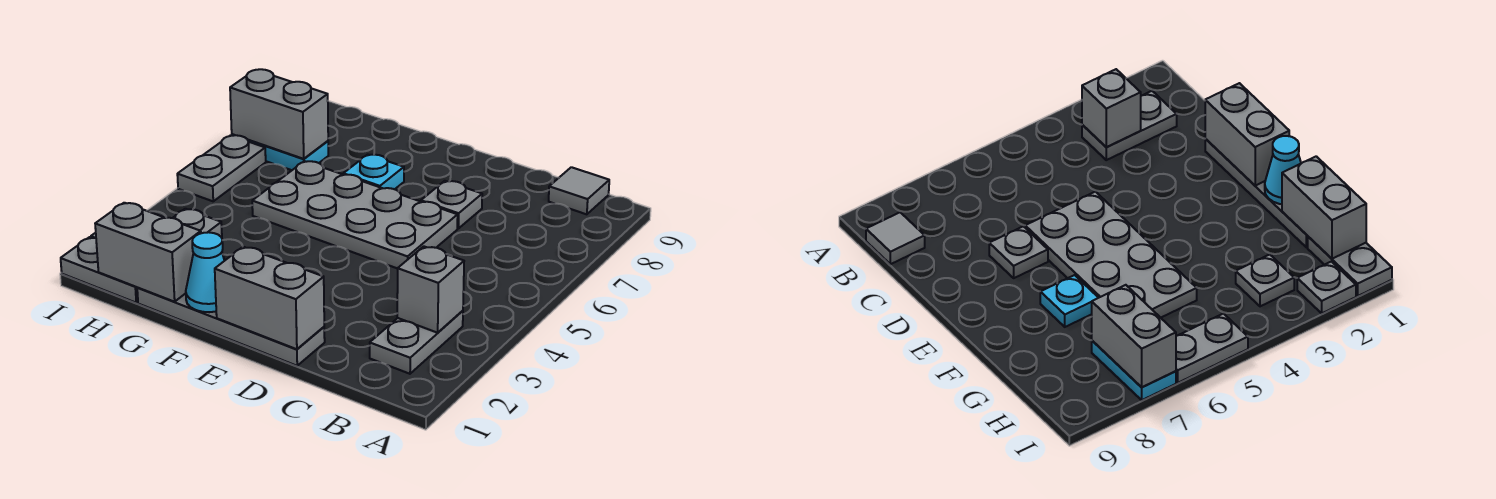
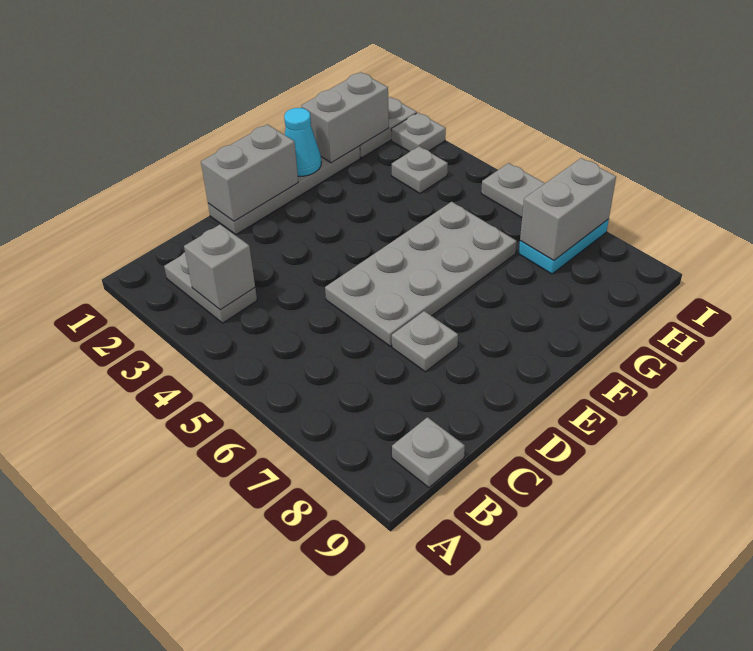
grey tile B9 level 1 -> grey plate B9 level 1
cyan plate F7 level 1 -> none

